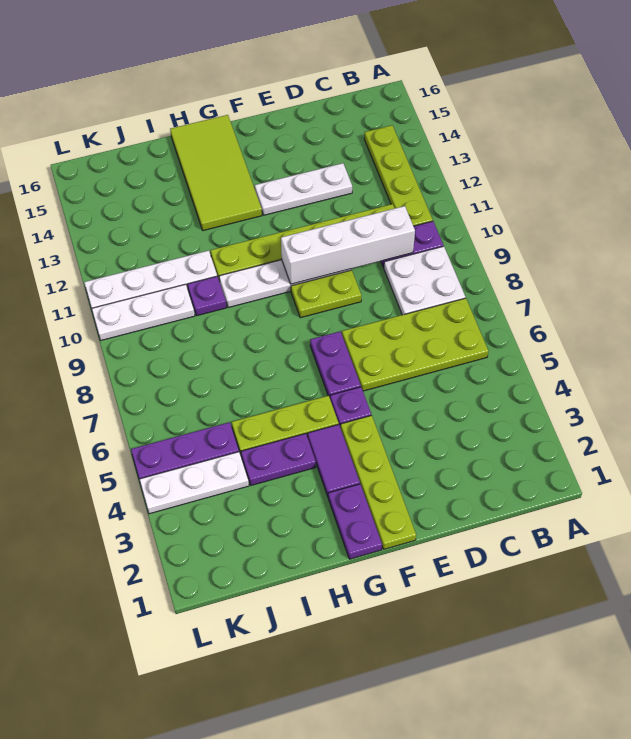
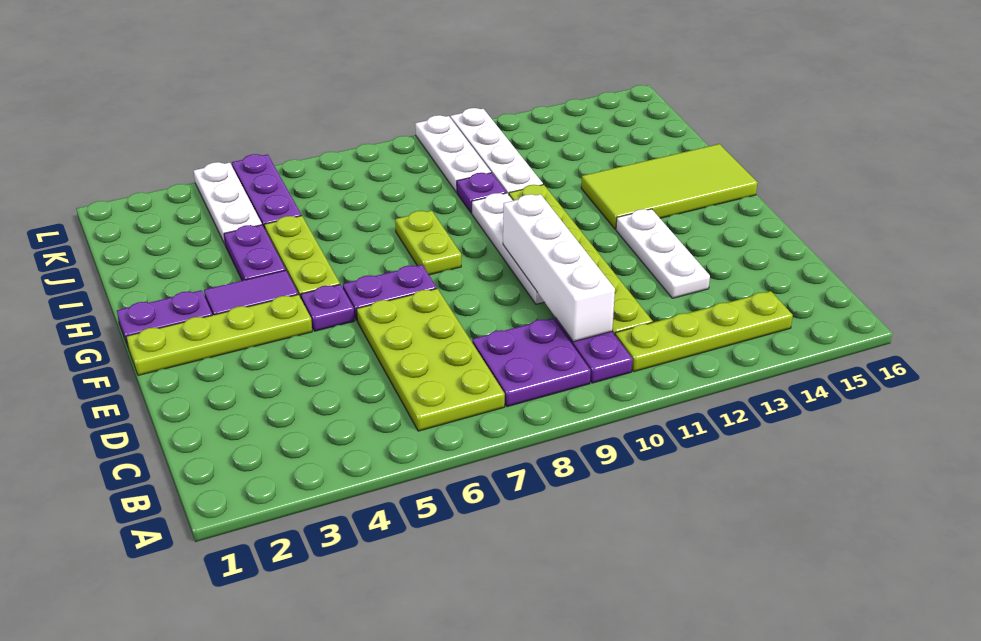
white plate B8:C9 level 1 -> purple plate B8:C9 level 1
lime plate E9:F9 level 1 -> lime plate G8:H8 level 1

